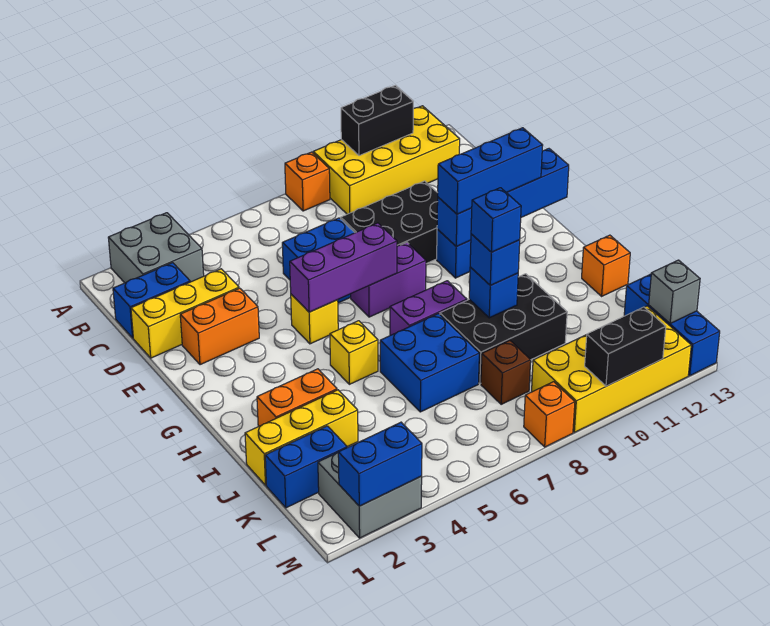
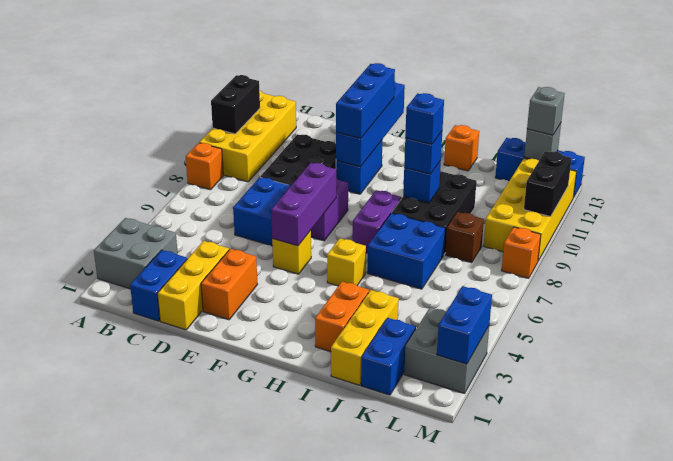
none -> grey brick L13 level 3

